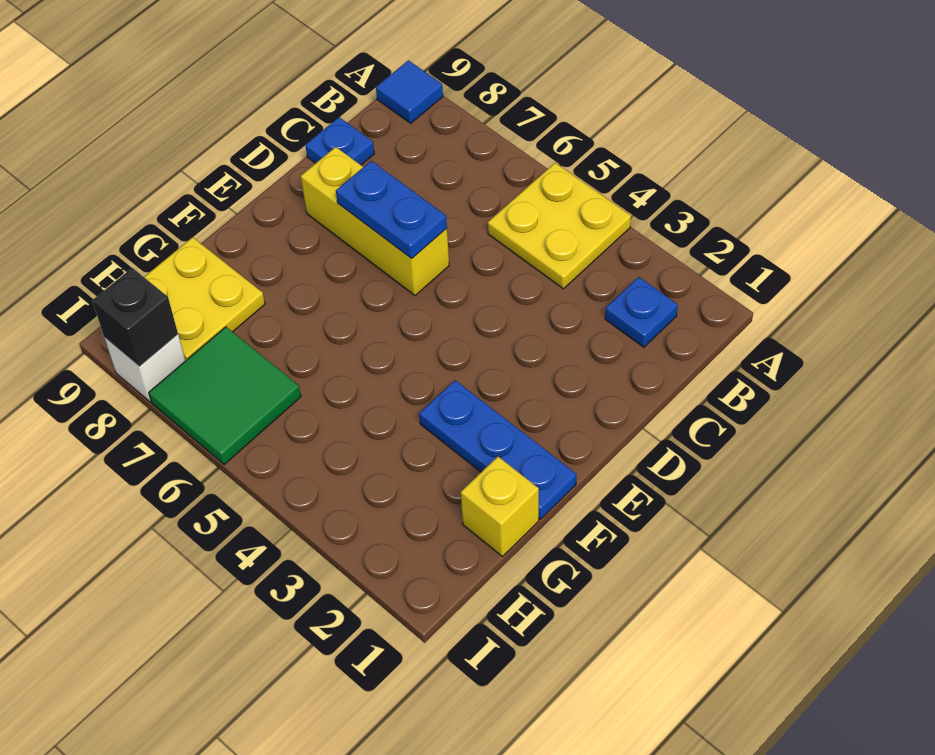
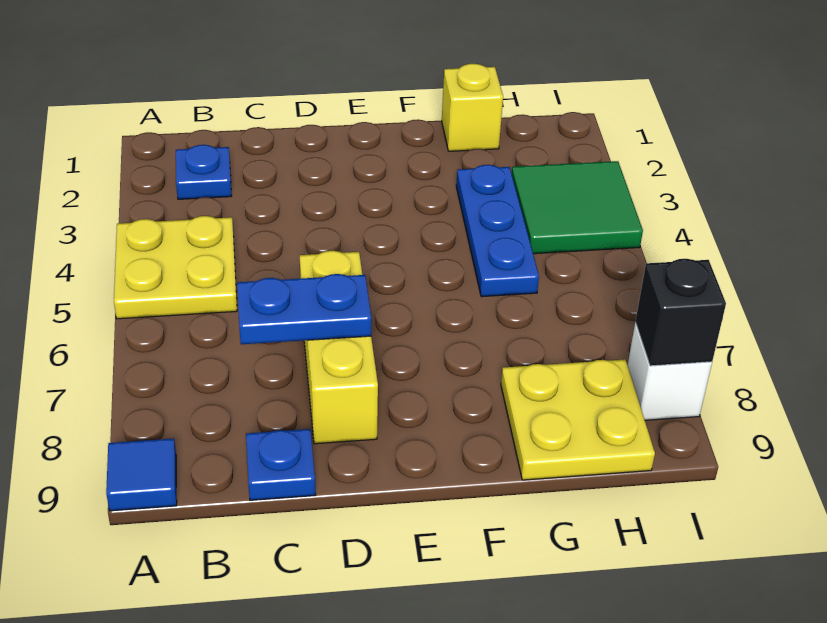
blue plate D6:D7 level 2 -> blue plate C7:D7 level 2
blue plate F1:F3 level 1 -> blue plate G3:G5 level 1
green tile H6:I7 level 1 -> green tile H3:I4 level 1

